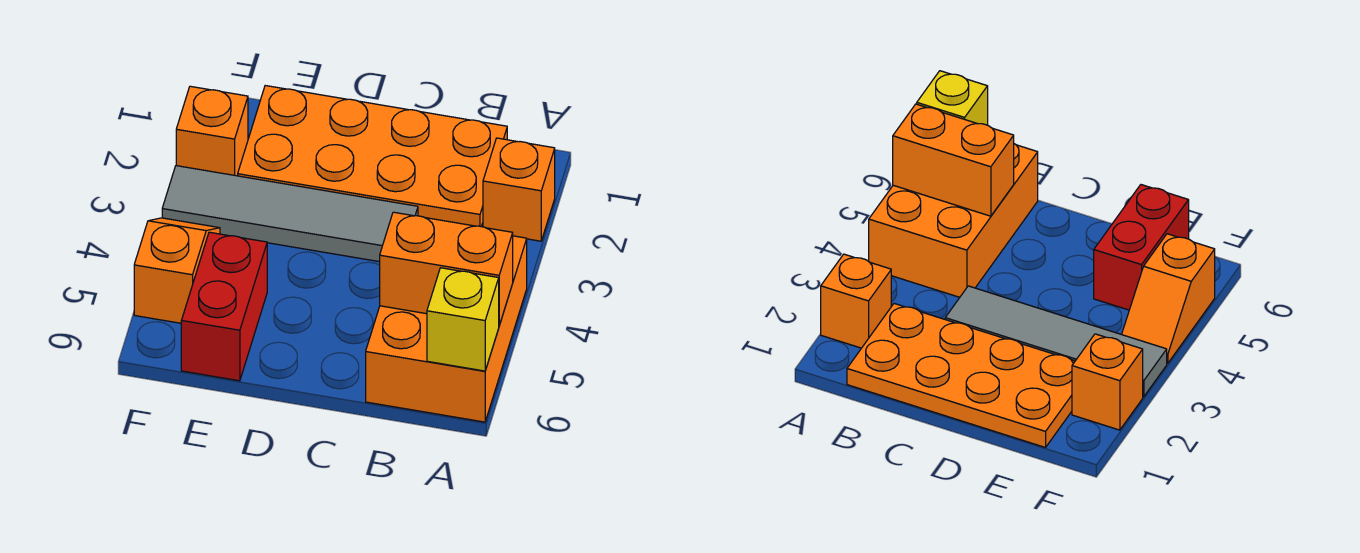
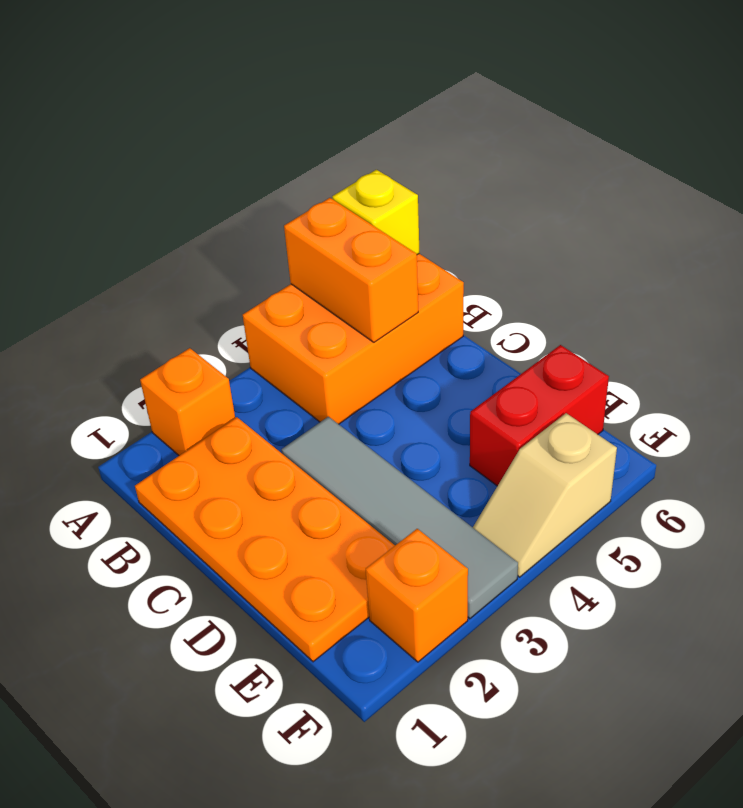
orange slope F4:F5 level 1 top 5 -> tan slope F4:F5 level 1 top 5

